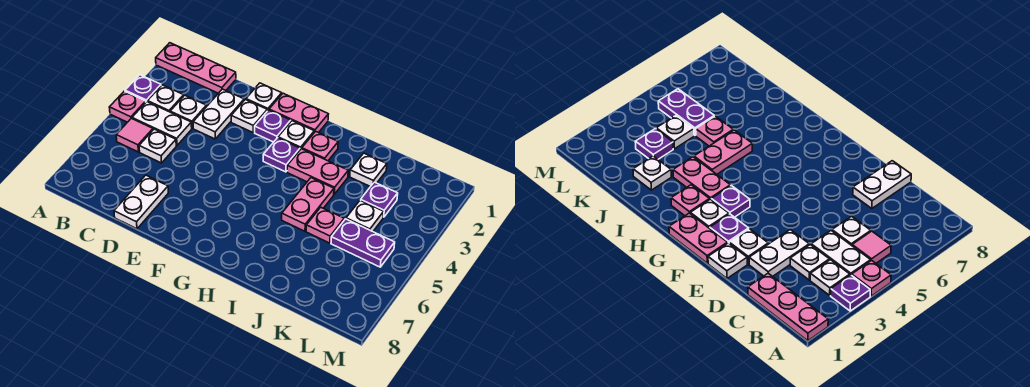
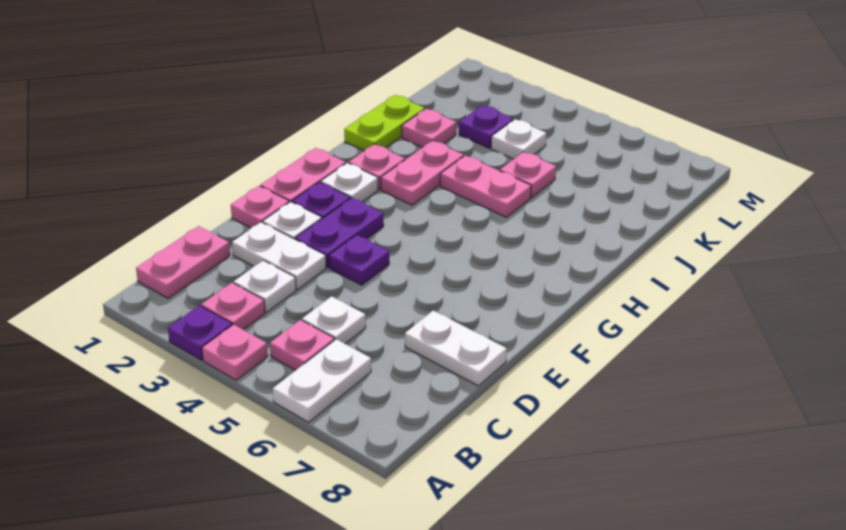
pink plate A1:C1 level 1 -> pink plate B1:C1 level 1
white plate B3 level 1 -> pink plate B3 level 1
white plate B4:C4 level 1 -> white plate A6:B6 level 1
pink tile B5 level 1 -> pink plate B5 level 1
white plate E1 level 1 -> pink plate E1 level 1
purple plate G3 level 1 -> purple plate E4 level 1
none -> lime plate I1:J1 level 1
white plate J2 level 1 -> pink plate J2 level 1
purple plate K5:L5 level 1 -> purple plate E3:F3 level 1

